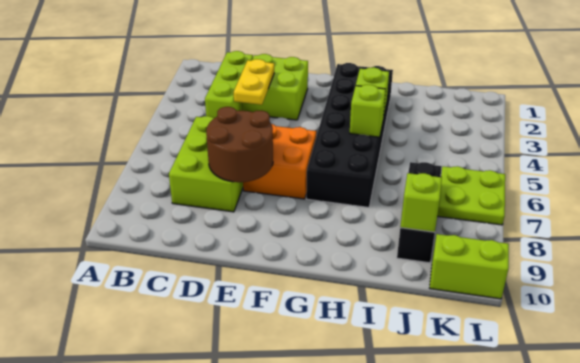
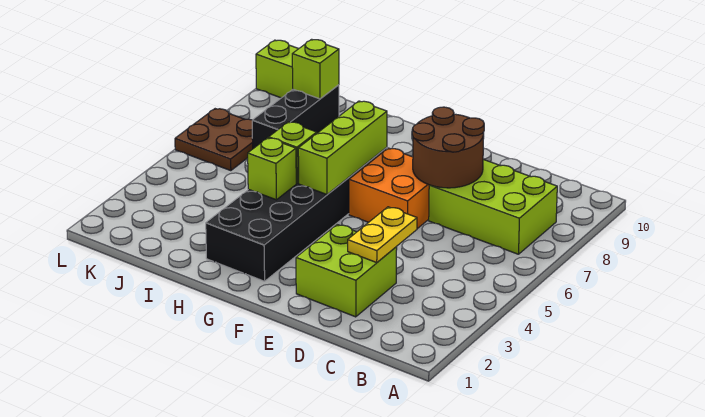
lime brick C2:C4 level 1 -> lime brick G5:G7 level 2
lime brick C6:D8 level 1 -> lime brick B7:D8 level 1
lime plate K6:L7 level 1 -> brown plate K6:L7 level 1

